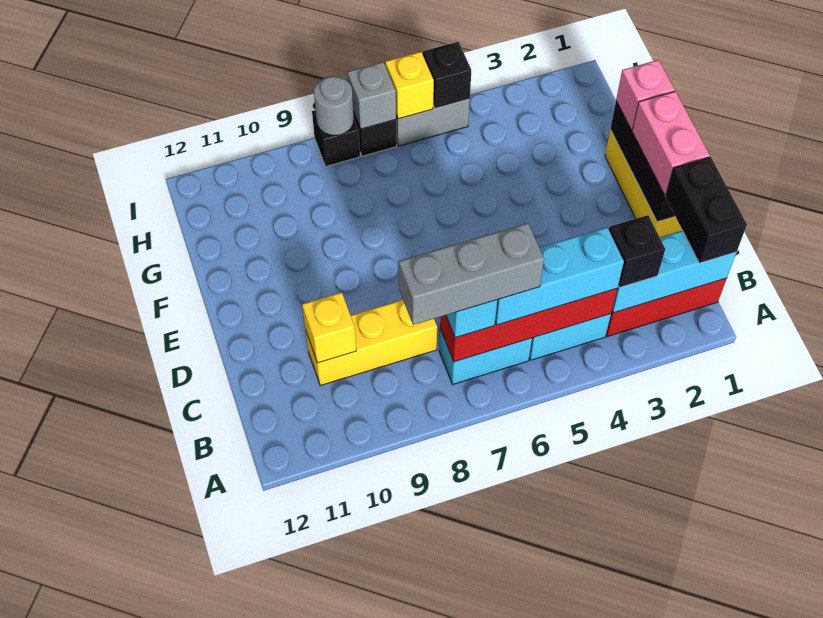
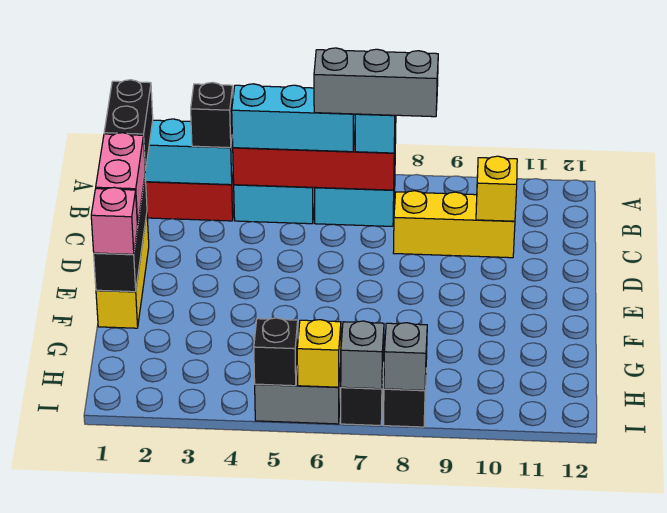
grey round brick I8 level 2 -> grey brick I8 level 2

